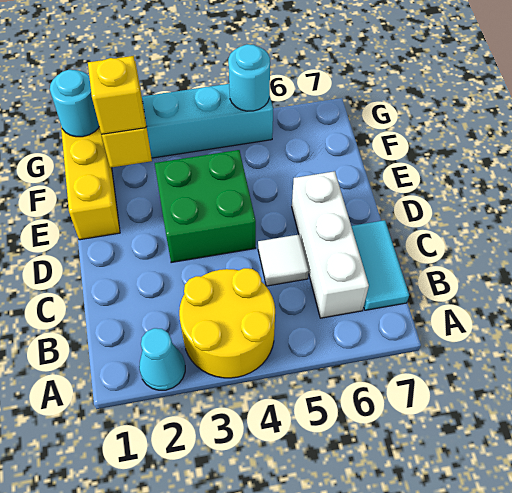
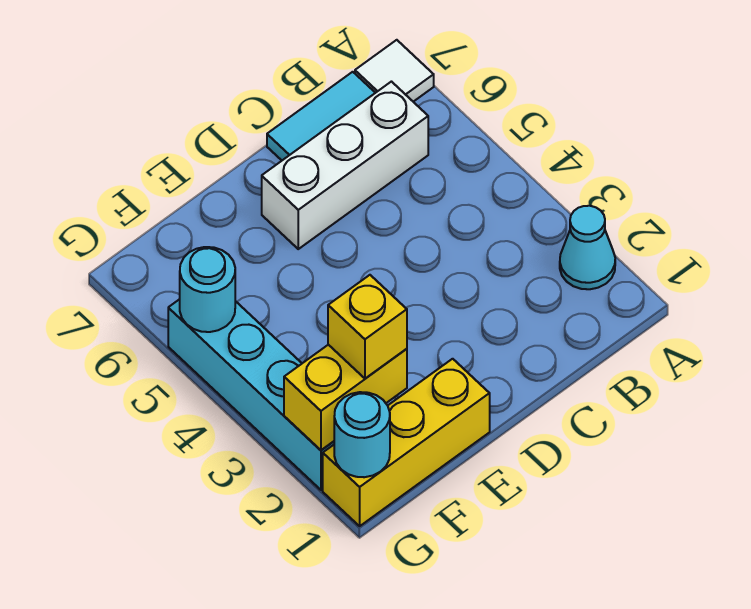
yellow round brick A3:B4 level 1 -> none
white tile C5 level 1 -> white tile A7 level 1
green brick D3:E4 level 1 -> none

